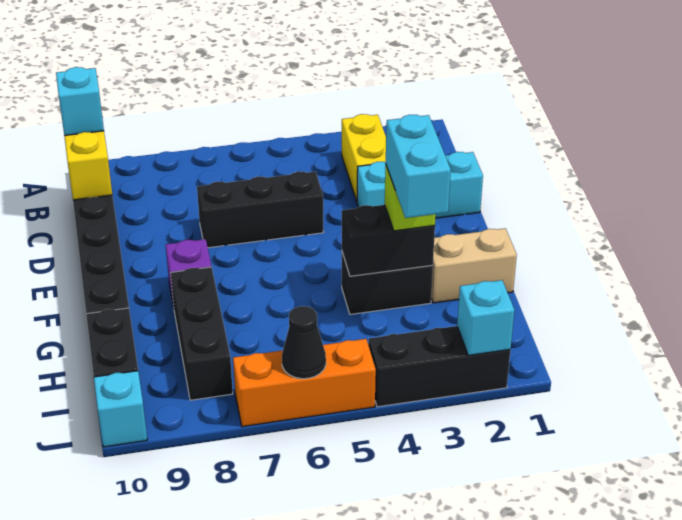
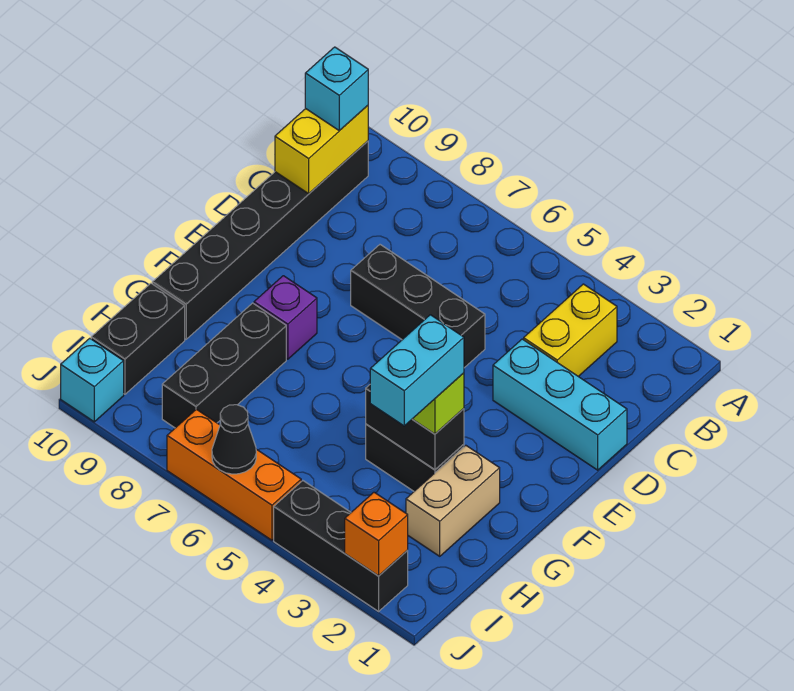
tan brick G1:G2 level 1 -> tan brick G2:H2 level 1
cyan brick J2 level 2 -> orange brick J2 level 2

